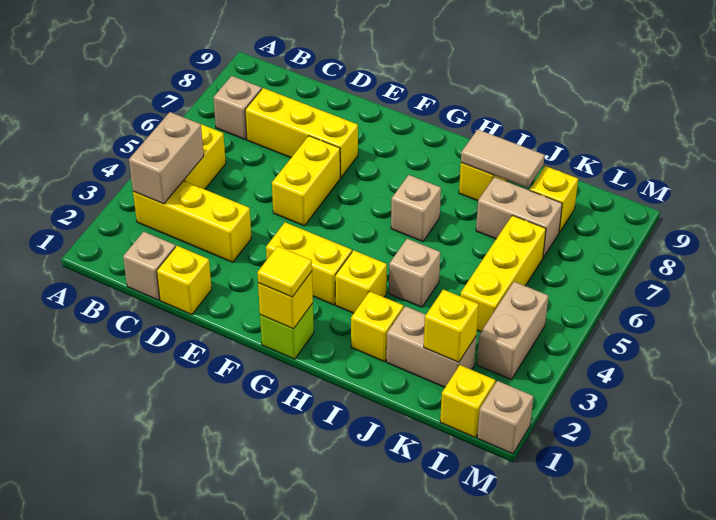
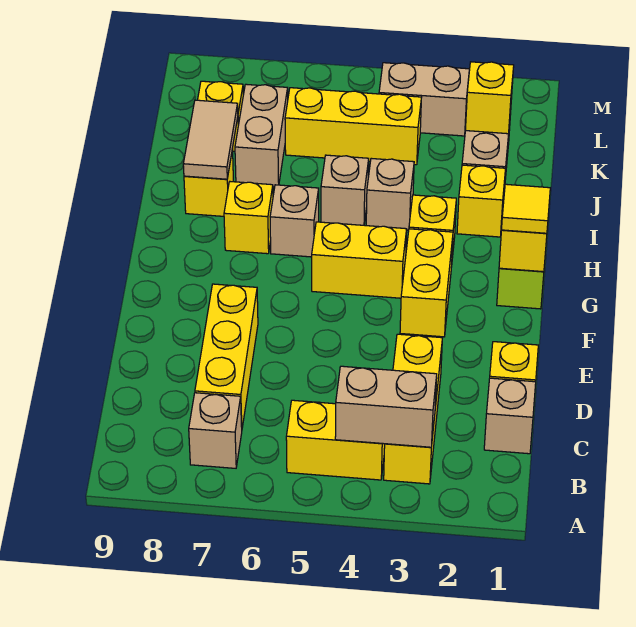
yellow brick E5:E6 level 1 -> yellow brick G4:G5 level 1
yellow brick L1 level 1 -> yellow brick H7 level 1
tan brick M1 level 1 -> tan brick I5 level 1

